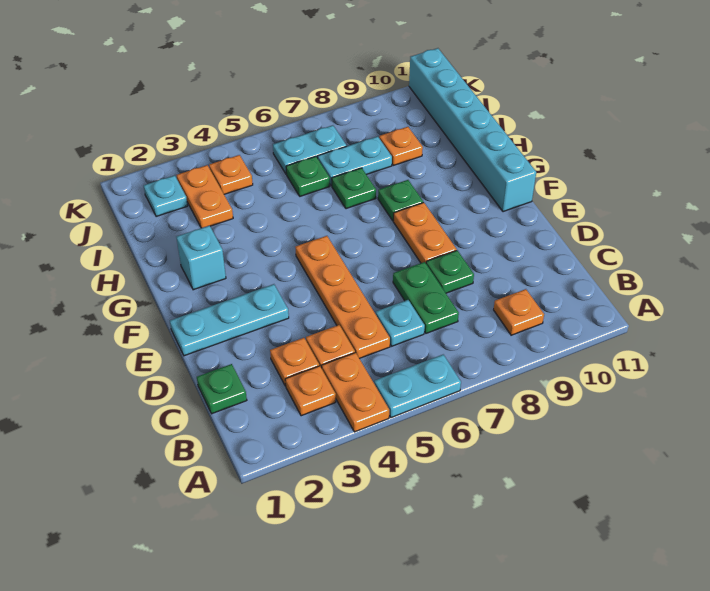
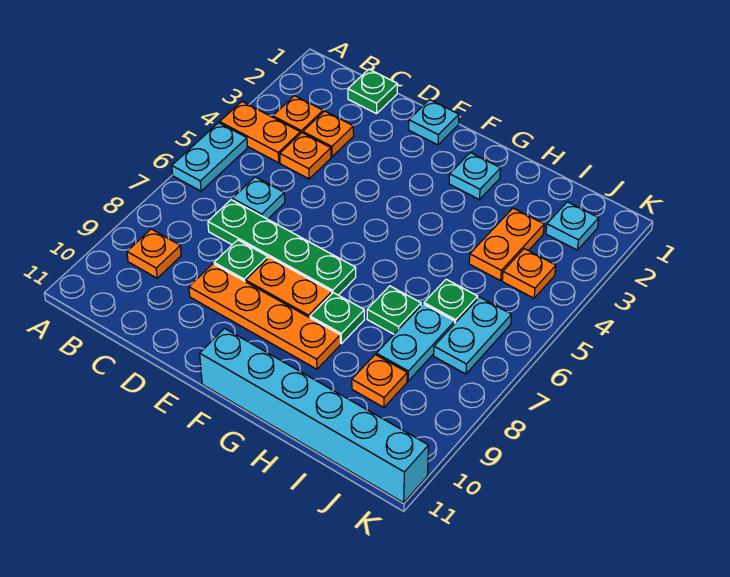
orange plate C5:F5 level 1 -> orange plate D9:G9 level 1
green plate C7:D7 level 1 -> green plate C7:F7 level 1
cyan plate E1:E3 level 1 -> cyan plate E1 level 1
cyan brick G2 level 1 -> cyan plate G2 level 1
orange plate I3:J3 level 1 -> orange plate I3:I4 level 1

